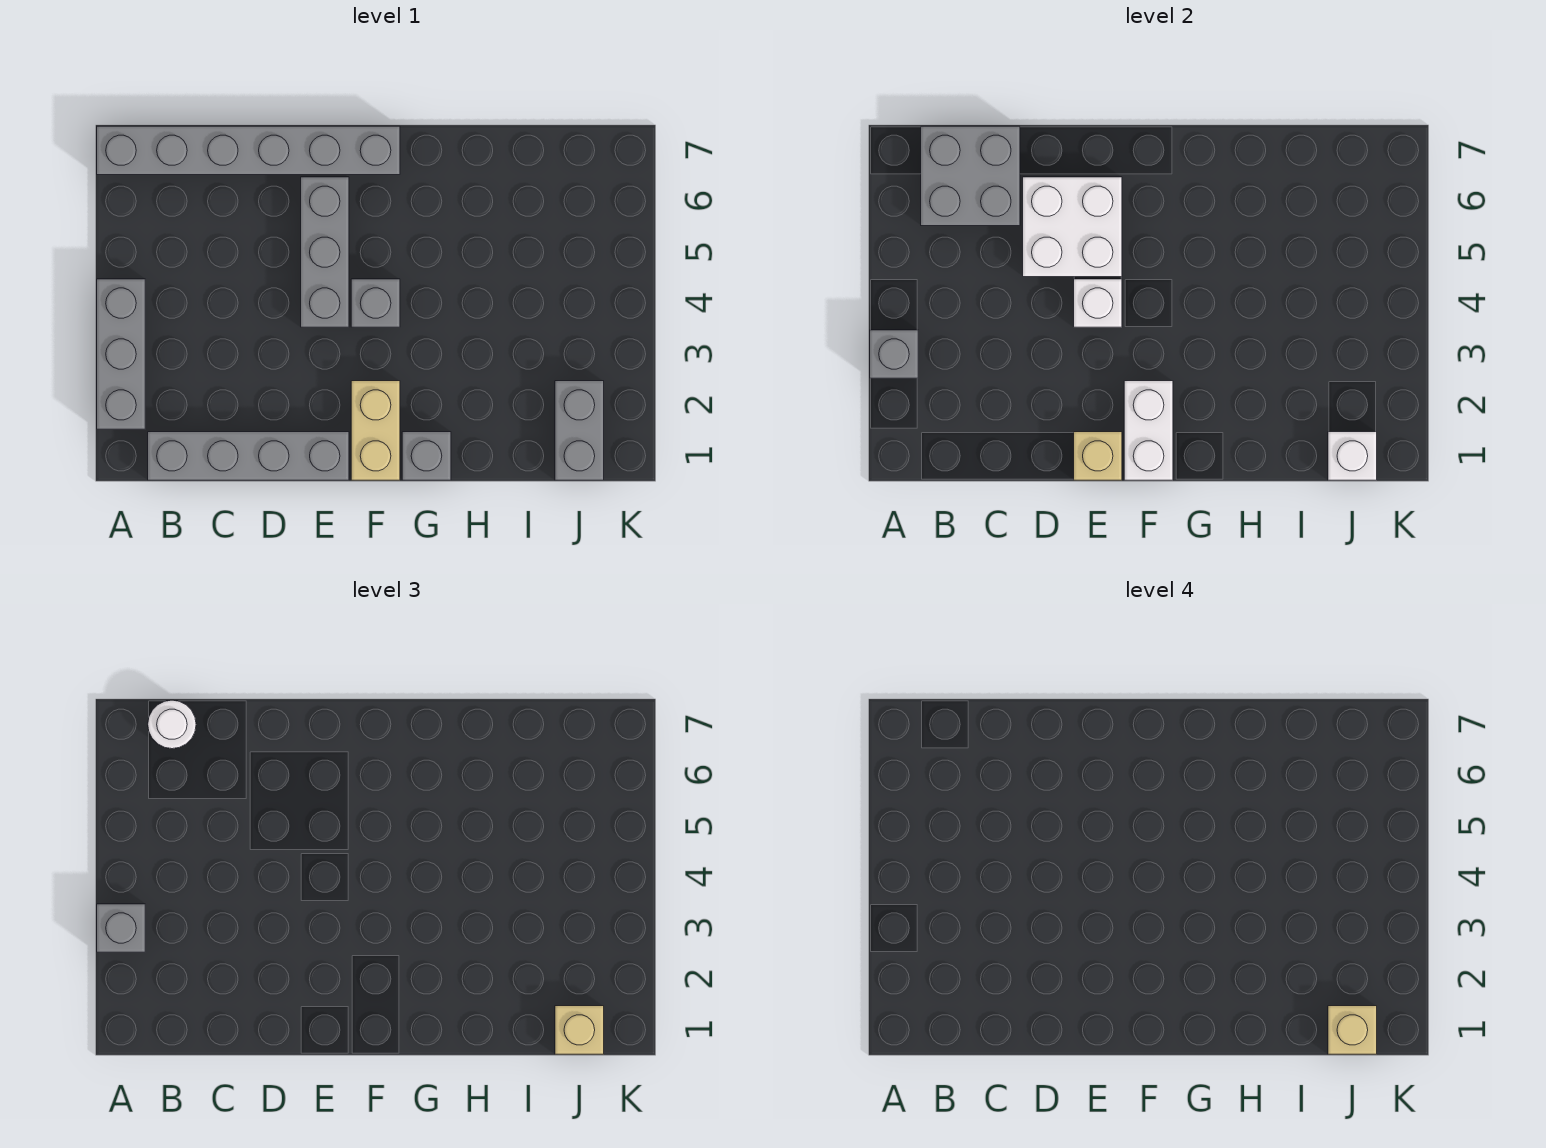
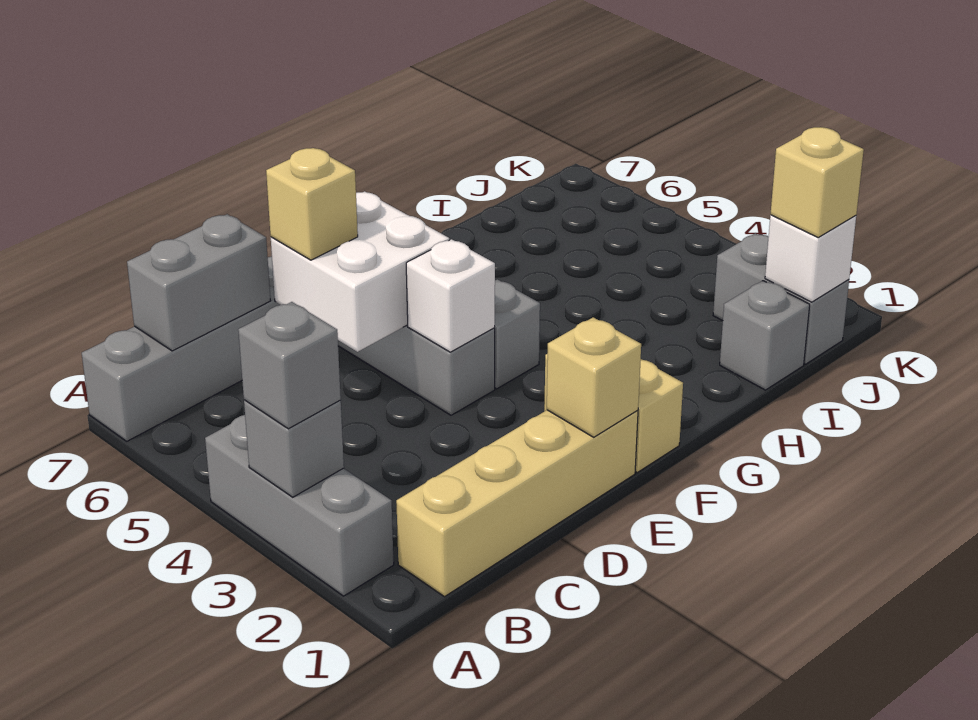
grey brick B1:E1 level 1 -> tan brick B1:E1 level 1
grey brick B6:C7 level 2 -> grey brick B7:C7 level 2
white round brick B7 level 3 -> none
white brick F1:F2 level 2 -> none
grey brick G1 level 1 -> grey brick I1 level 1
tan brick J1 level 4 -> tan brick D6 level 3

